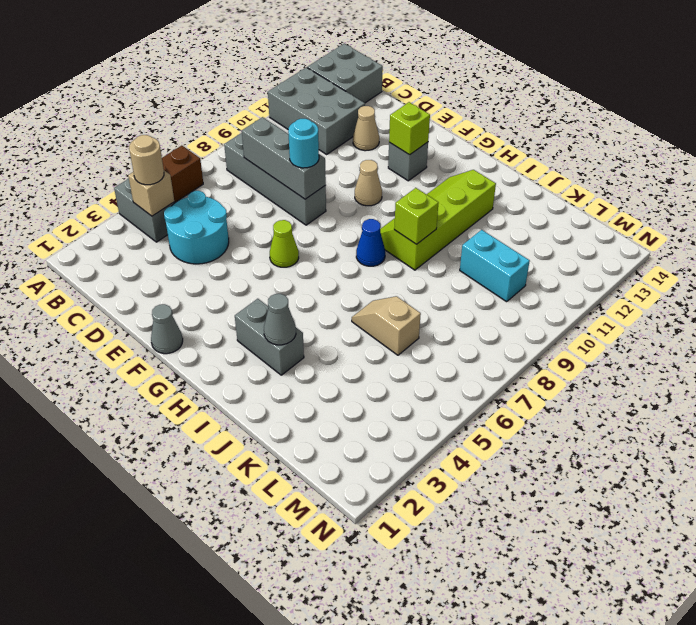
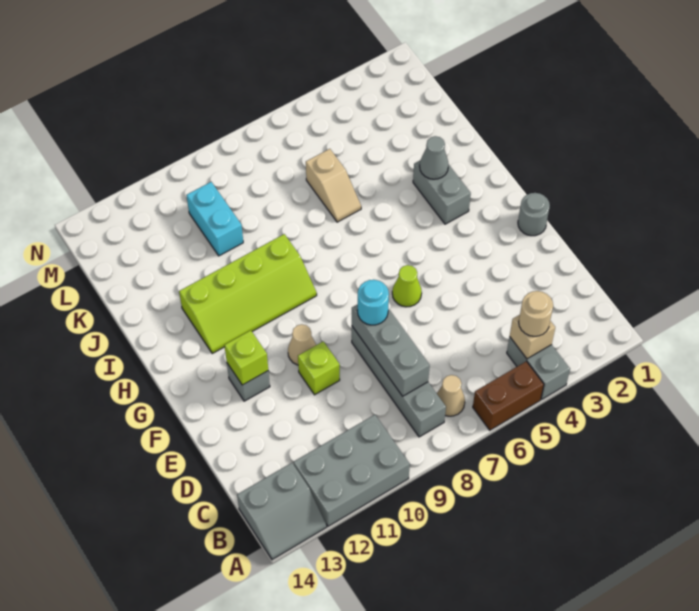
grey brick A11:C12 level 1 -> grey brick A10:B12 level 1
grey brick A13:B14 level 1 -> grey slope A13:B14 level 1 top B
cyan round brick C4:D5 level 1 -> none
tan cone D12 level 1 -> tan cone B7 level 1
grey cone F1 level 1 -> grey round brick F1 level 1
blue cone H8 level 1 -> none
lime brick I9 level 2 -> lime brick E10 level 1

